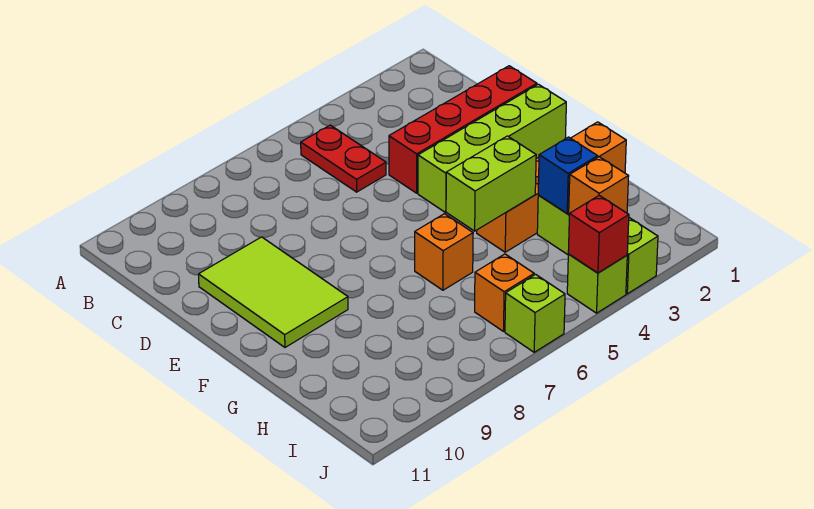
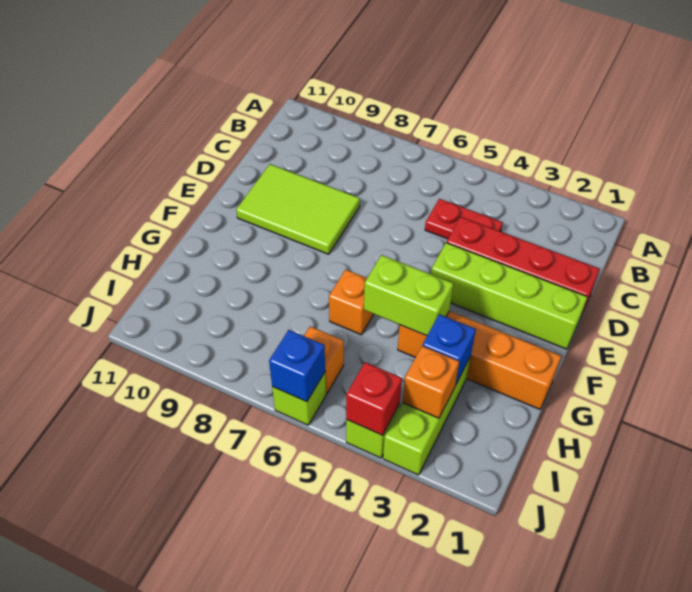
red plate B5:C5 level 1 -> red plate C4:C5 level 1
lime tile D9:F10 level 1 -> lime tile D8:E10 level 1
none -> blue brick J6 level 2

